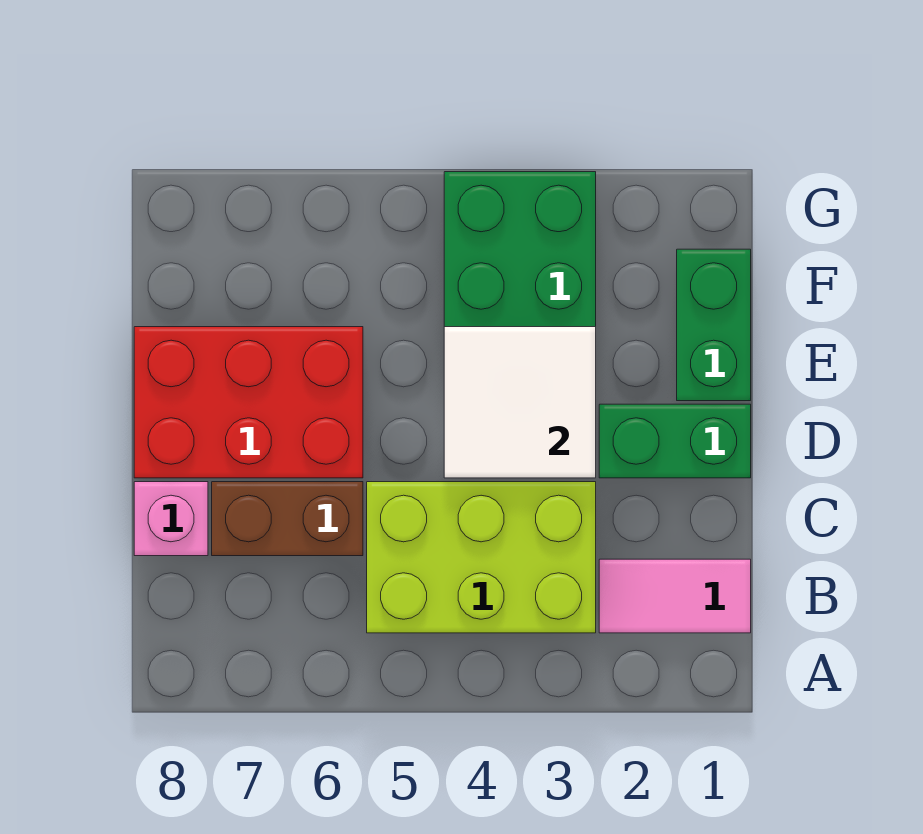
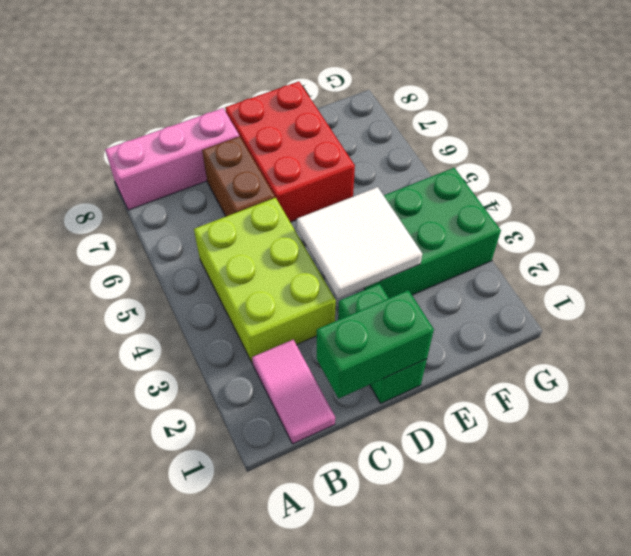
pink brick C8 level 1 -> pink brick A8:C8 level 1
green brick E1:F1 level 1 -> green brick C1:D1 level 2

